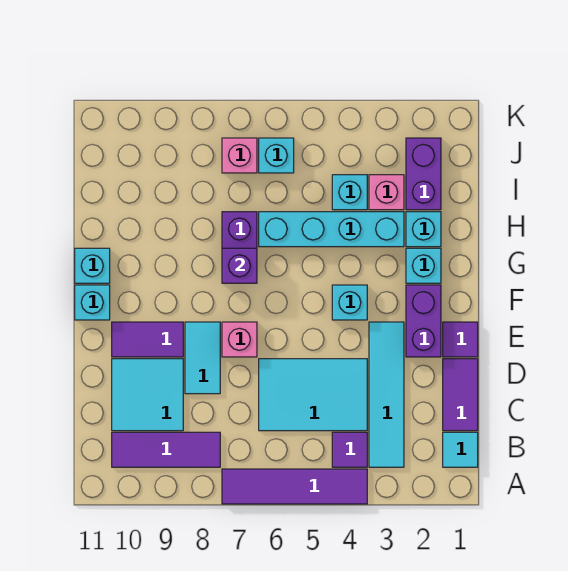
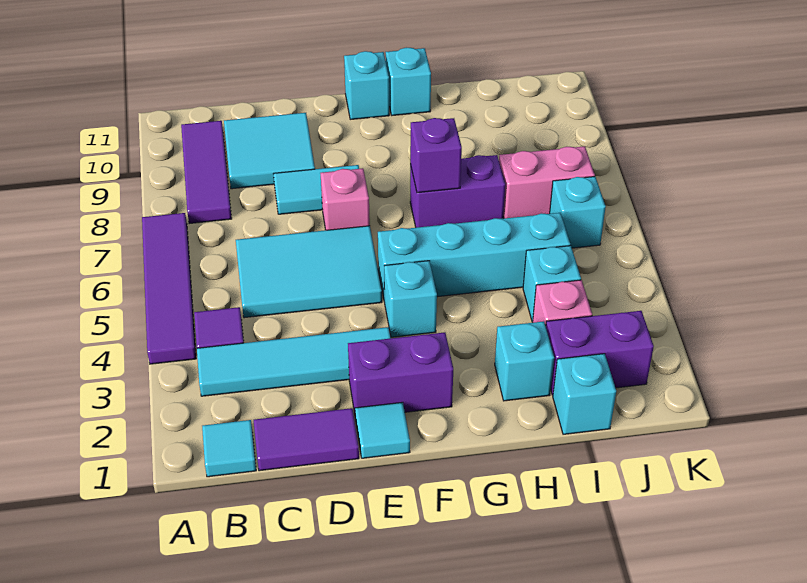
cyan tile C4:D6 level 1 -> cyan tile C5:E6 level 1
purple tile E1 level 1 -> cyan tile E1 level 1
purple tile E9:E10 level 1 -> none
cyan brick G2 level 1 -> cyan brick I1 level 1
cyan brick H3:H6 level 1 -> cyan brick F5:I5 level 1
pink brick J7 level 1 -> pink brick I7:J7 level 1

